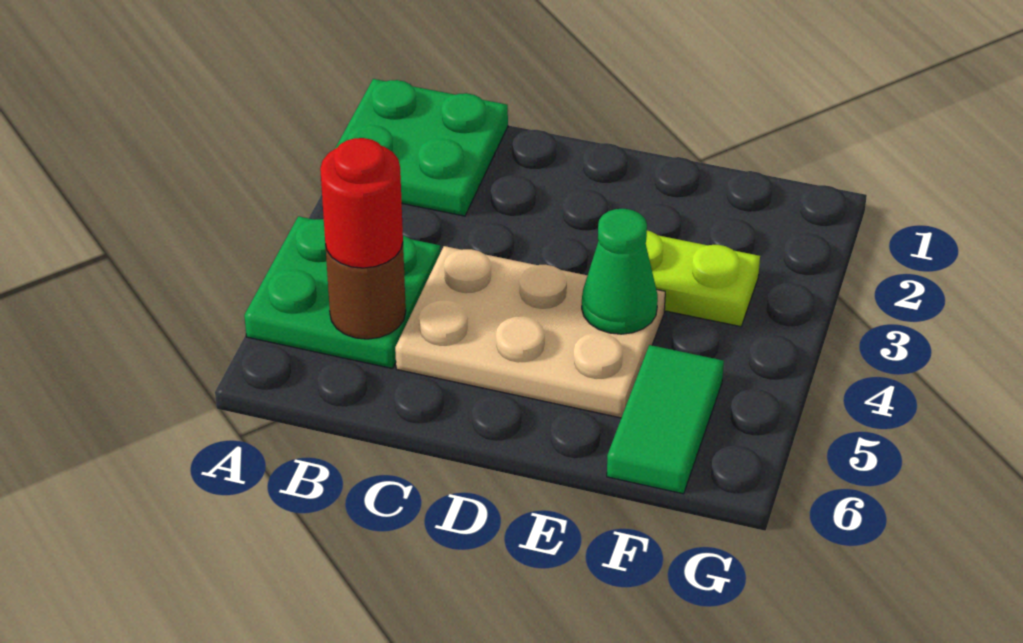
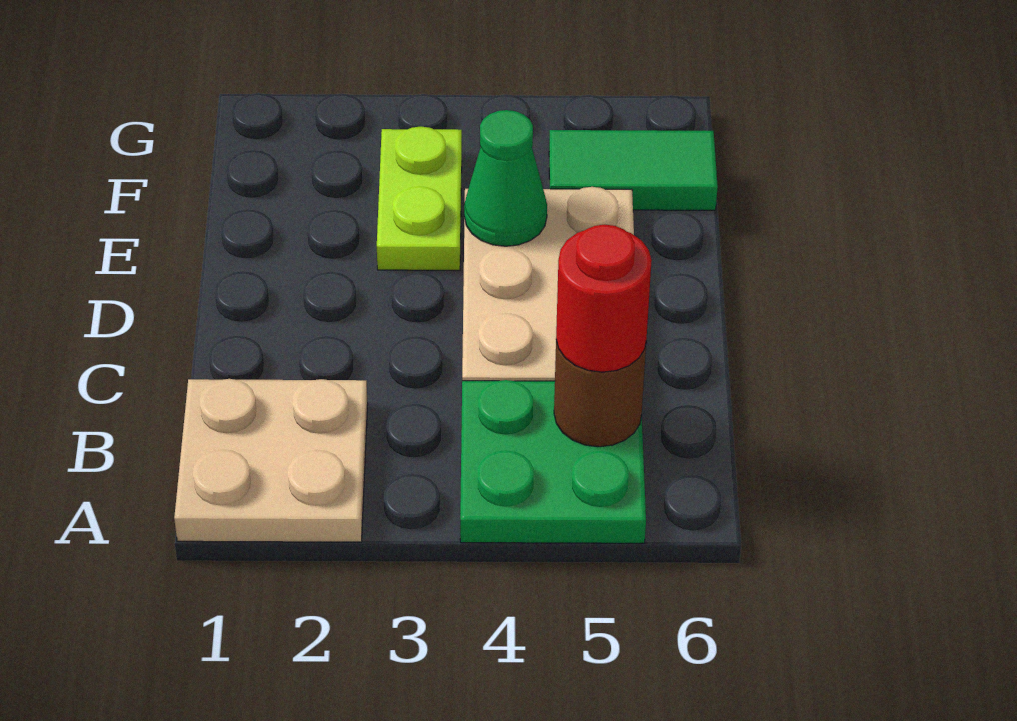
green plate A1:B2 level 1 -> tan plate A1:B2 level 1

